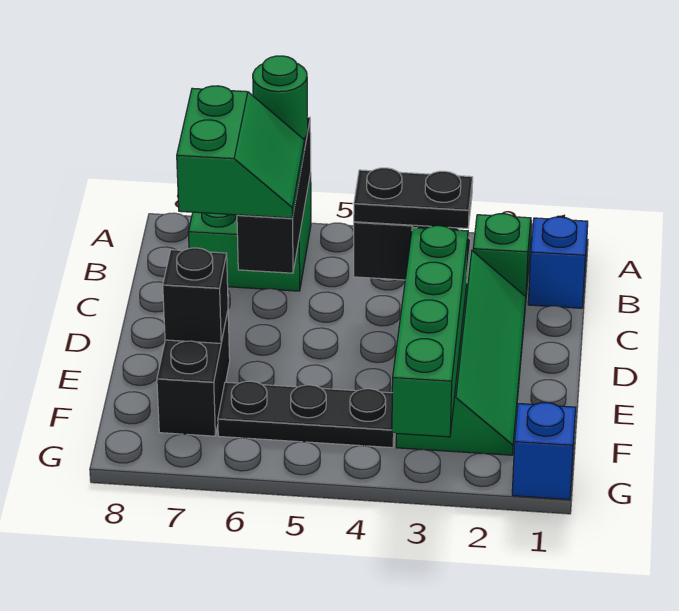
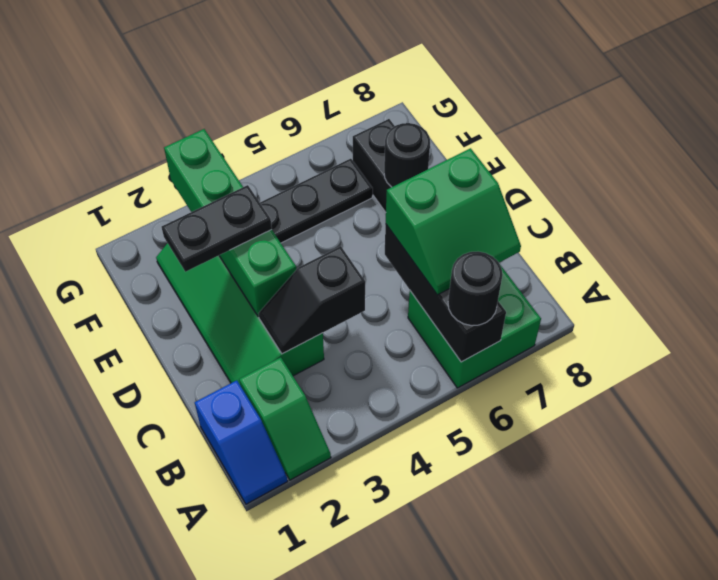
green round brick A6 level 3 -> black round brick A6 level 3
green slope B6:C7 level 3 top 7 -> green slope B6:C7 level 3 top C
black plate C3:C4 level 3 -> black plate E2:E3 level 3
black brick E7 level 2 -> black round brick E7 level 2
blue brick G1 level 1 -> none

